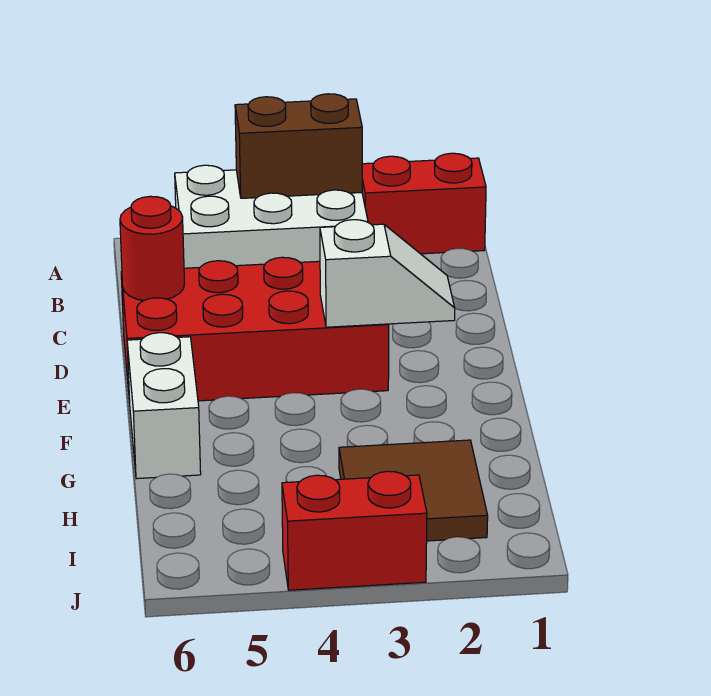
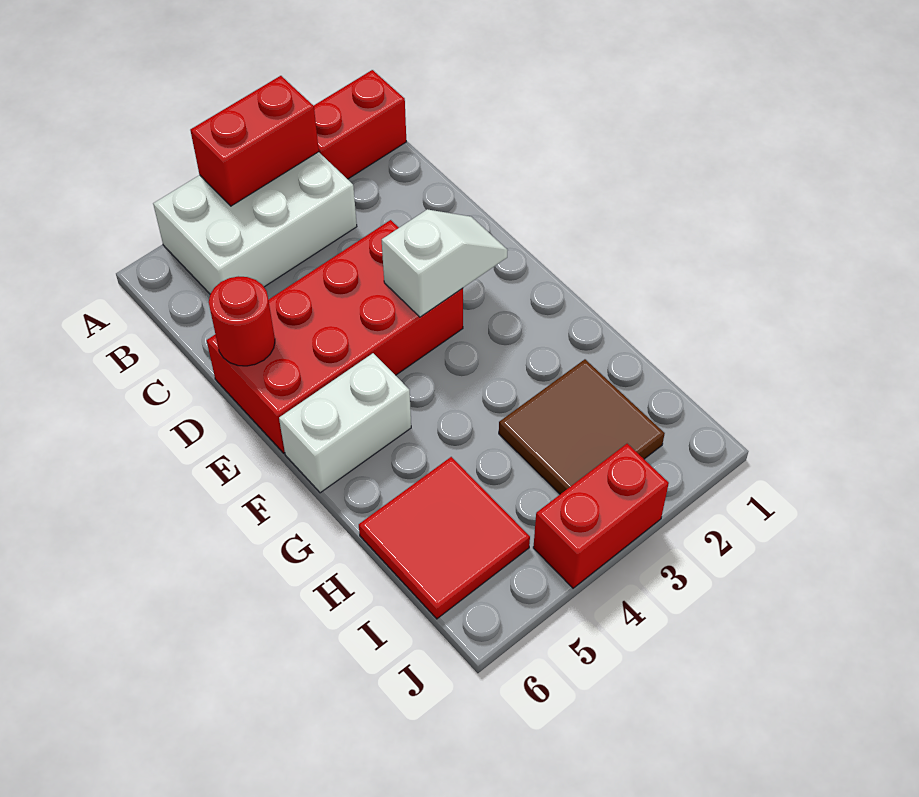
brown brick A3:A4 level 2 -> red brick A3:A4 level 2
white brick F6:G6 level 1 -> white brick F5:F6 level 1
none -> red tile H5:I6 level 1

